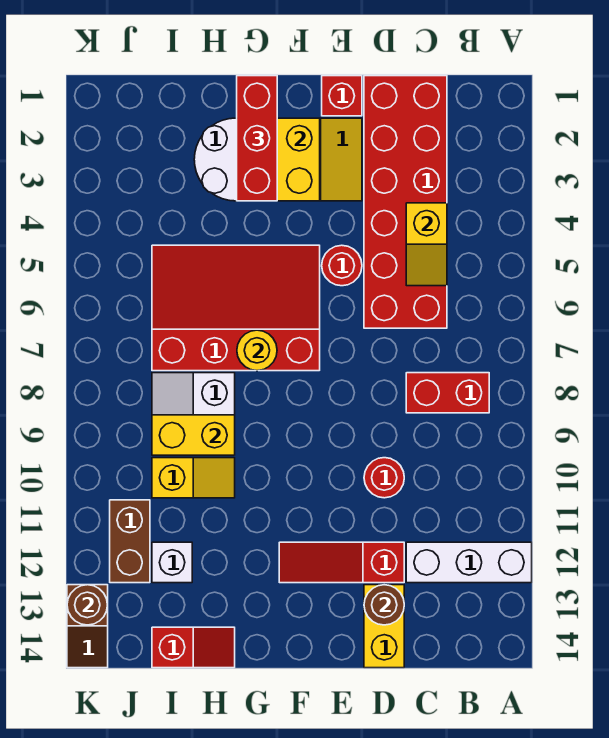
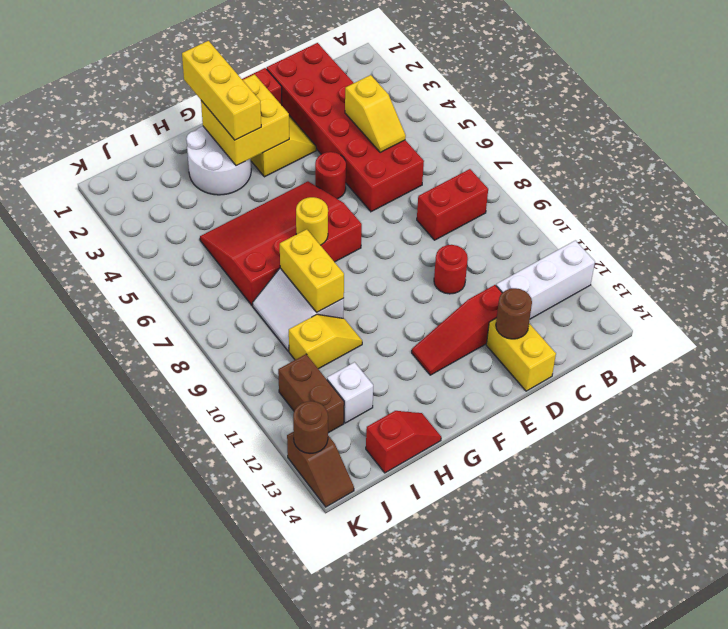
red brick G1:G3 level 3 -> yellow brick G1:G3 level 3
yellow brick H9:I9 level 2 -> yellow brick H8:H9 level 2

